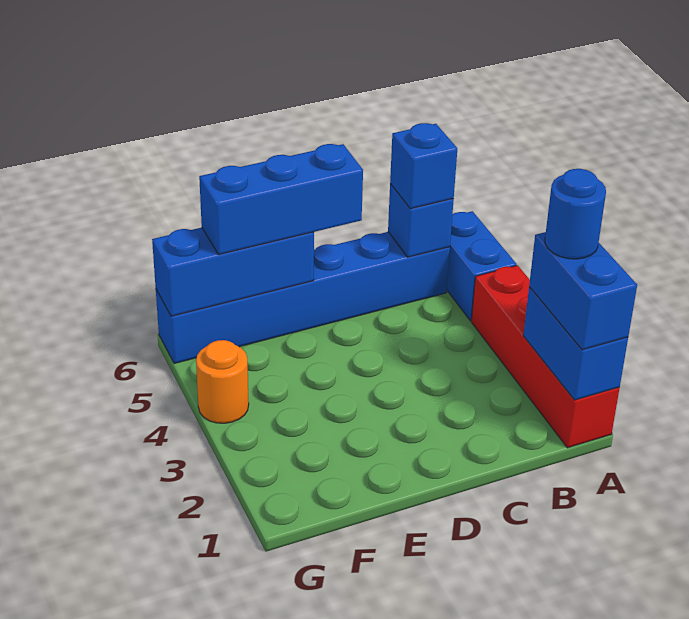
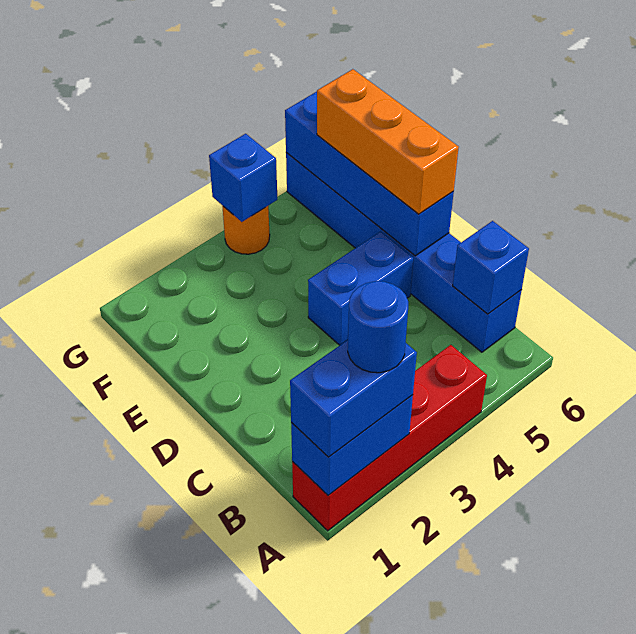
blue brick A5:A6 level 1 -> blue brick D4:D5 level 1
blue brick B6 level 3 -> blue brick G4 level 2
blue brick D6:F6 level 3 -> orange brick D6:F6 level 3
blue brick E6:G6 level 2 -> blue brick D6:G6 level 2

